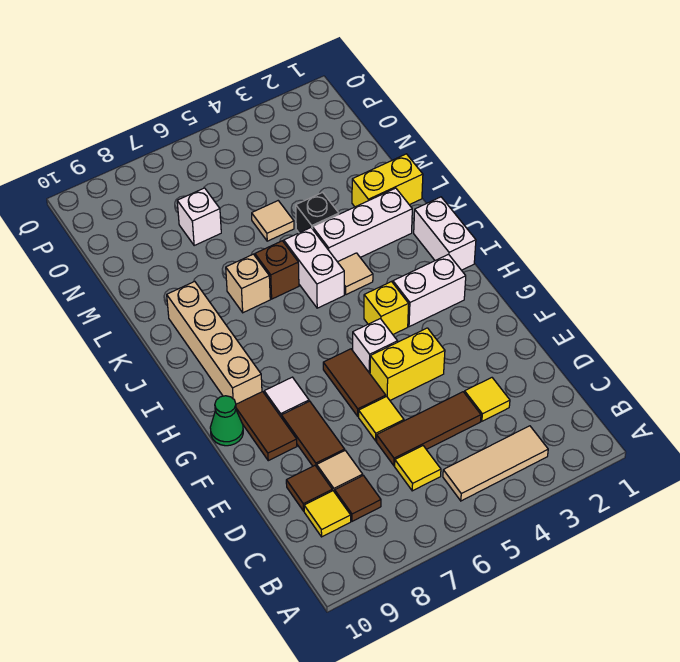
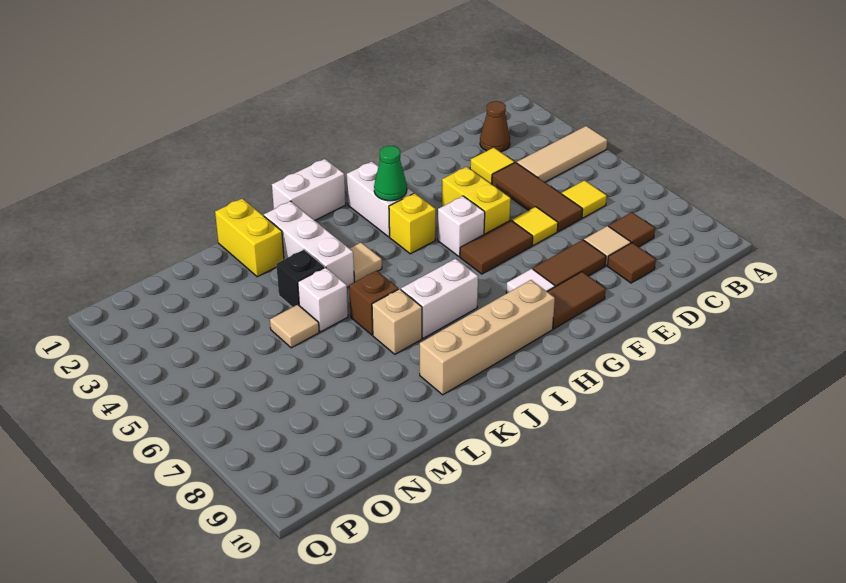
tan tile B3:B5 level 1 -> tan tile A4:C4 level 1
none -> brown cone C2 level 1
yellow tile C9 level 1 -> none
green cone G10 level 1 -> green cone H3 level 2
white brick J5:K5 level 1 -> white brick I7:J7 level 1
white brick N7 level 1 -> white brick L5 level 1

